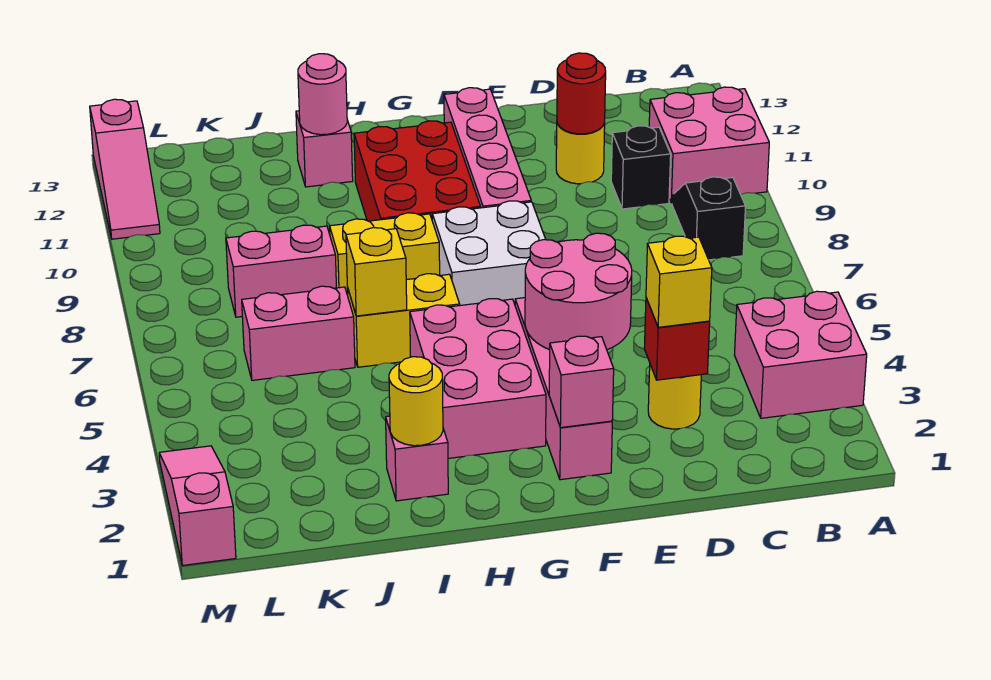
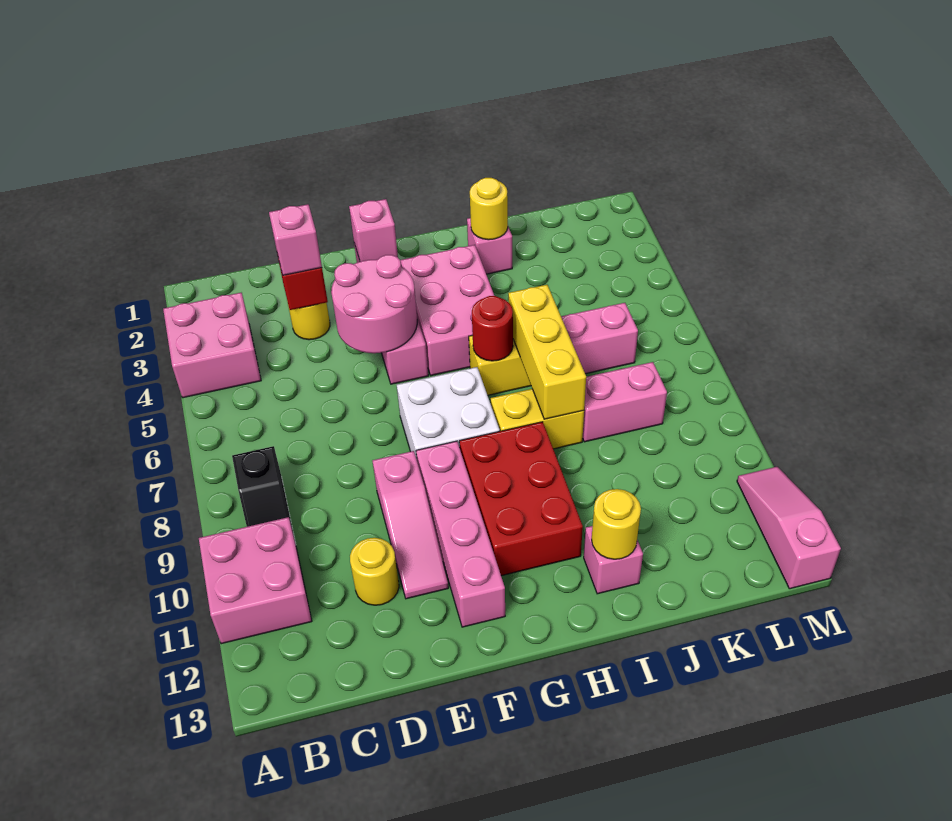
black brick C10 level 1 -> none
yellow brick D3 level 3 -> pink brick D3 level 3
red round brick D11 level 2 -> red round brick H6 level 2
yellow brick I6 level 2 -> yellow brick I6:I8 level 2
pink round brick I12 level 2 -> yellow round brick I12 level 2
pink slope M1:M3 level 1 top 1 -> pink slope E9:E11 level 1 top 9

